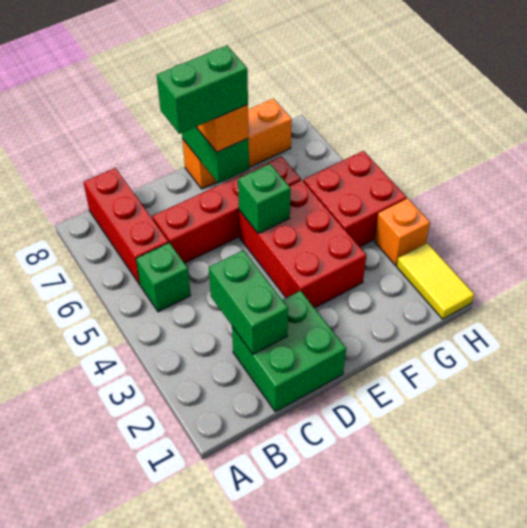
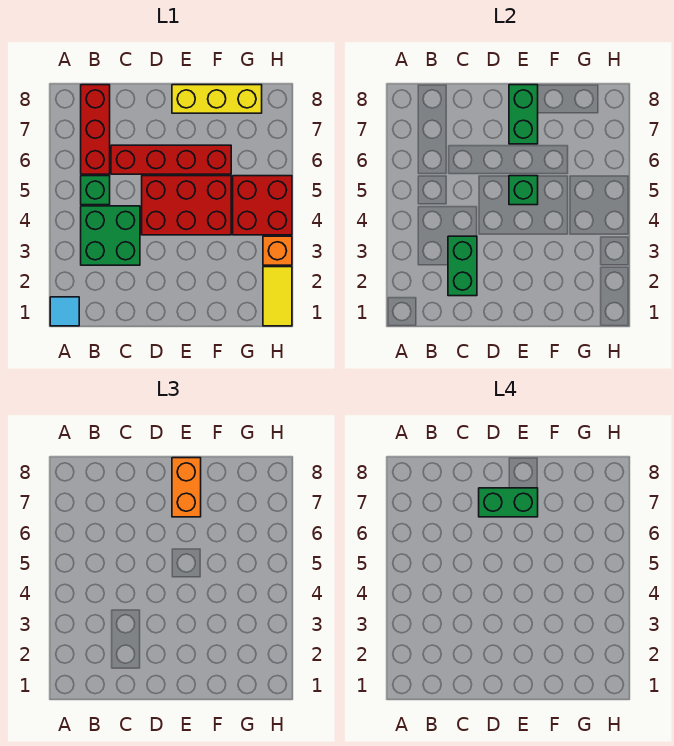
none -> cyan tile A1 level 1
green brick C1:D2 level 1 -> green brick B3:C4 level 1
red brick E3:F5 level 1 -> red brick D4:F5 level 1
orange brick E8:G8 level 1 -> yellow brick E8:G8 level 1

